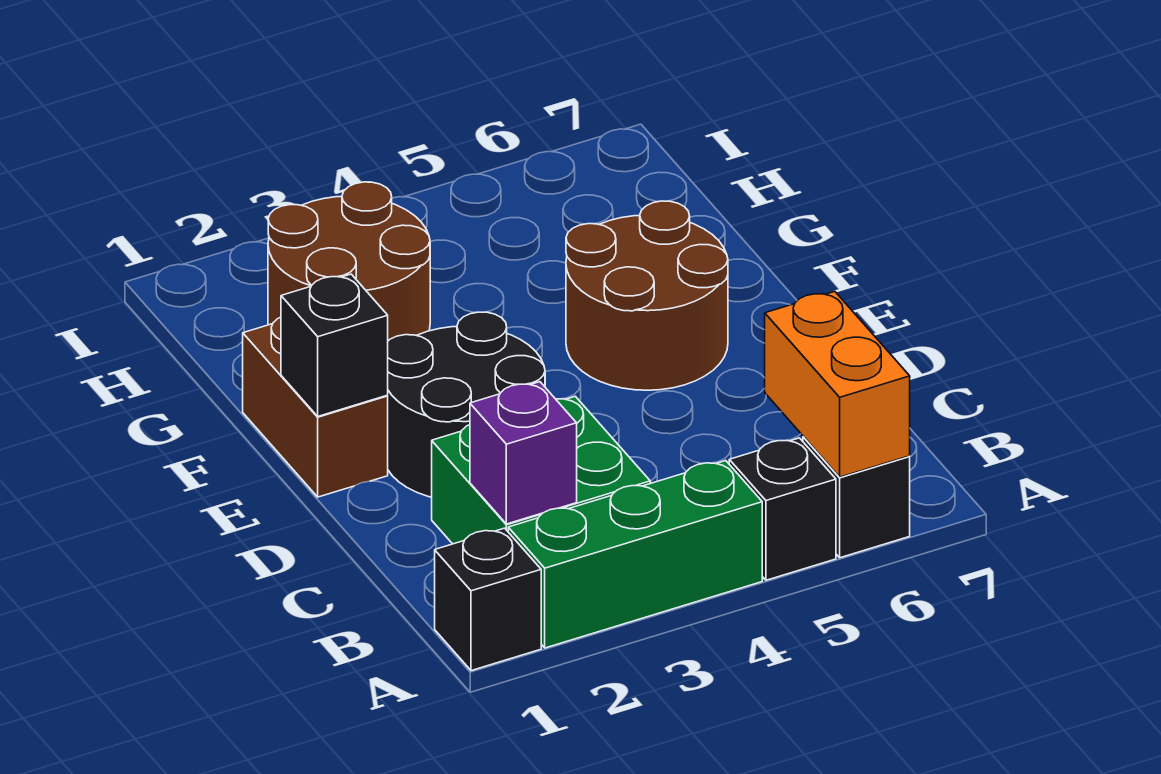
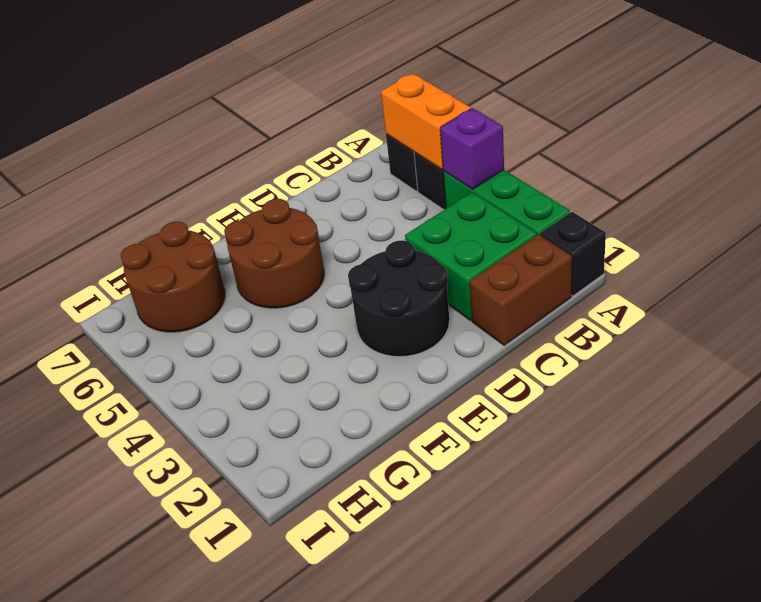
orange brick A6:B6 level 2 -> orange brick A5:A6 level 2
purple brick B2 level 2 -> purple brick A4 level 2
brown brick E1:F1 level 1 -> brown brick B1:C1 level 1
black brick E1 level 2 -> none
brown round brick G2:H3 level 1 -> brown round brick G6:H7 level 1

